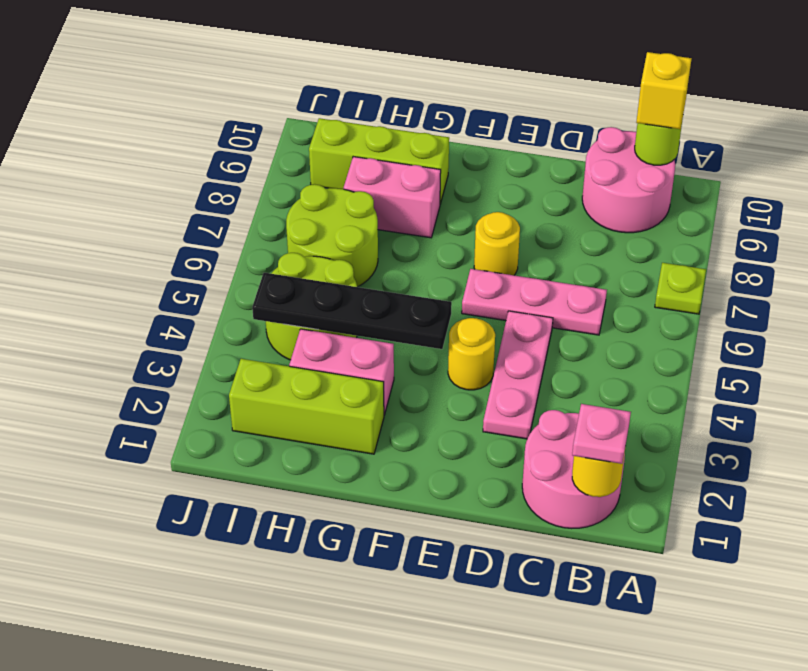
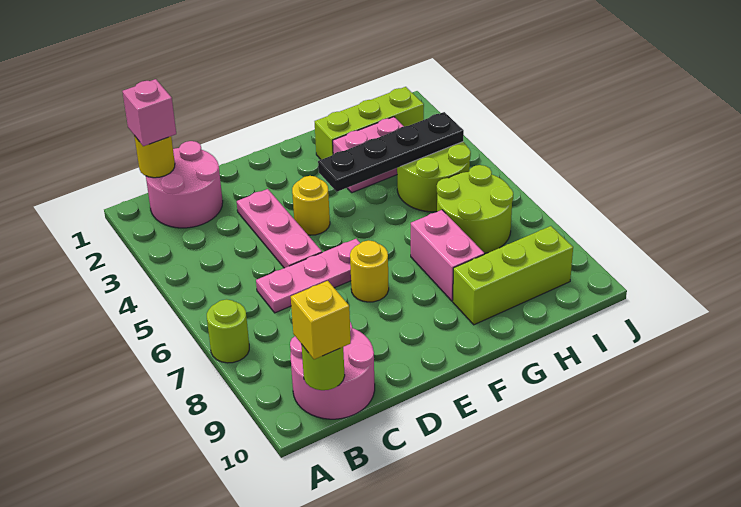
lime plate A7 level 1 -> lime round brick A7 level 1
pink plate B1 level 3 -> pink brick B1 level 3
pink brick G8:H8 level 1 -> pink brick G7:G8 level 1

